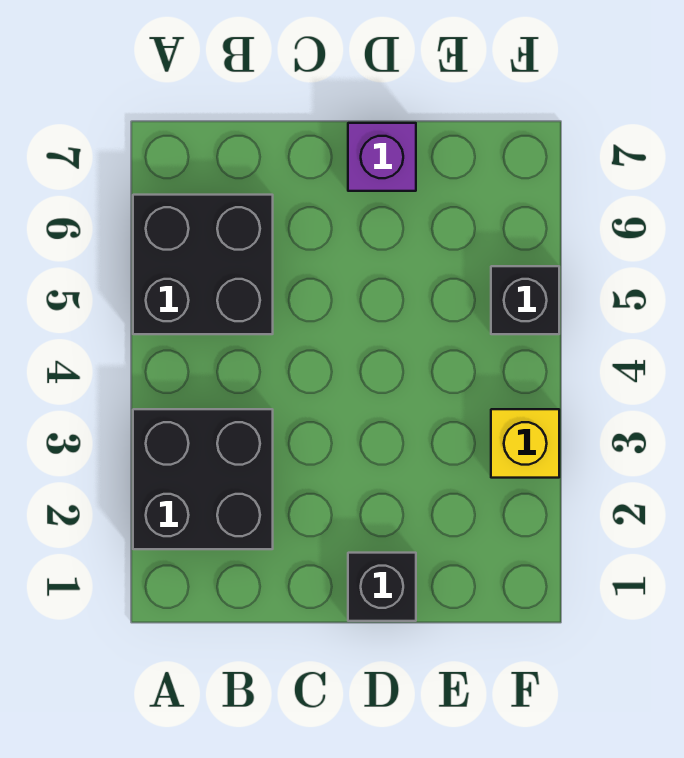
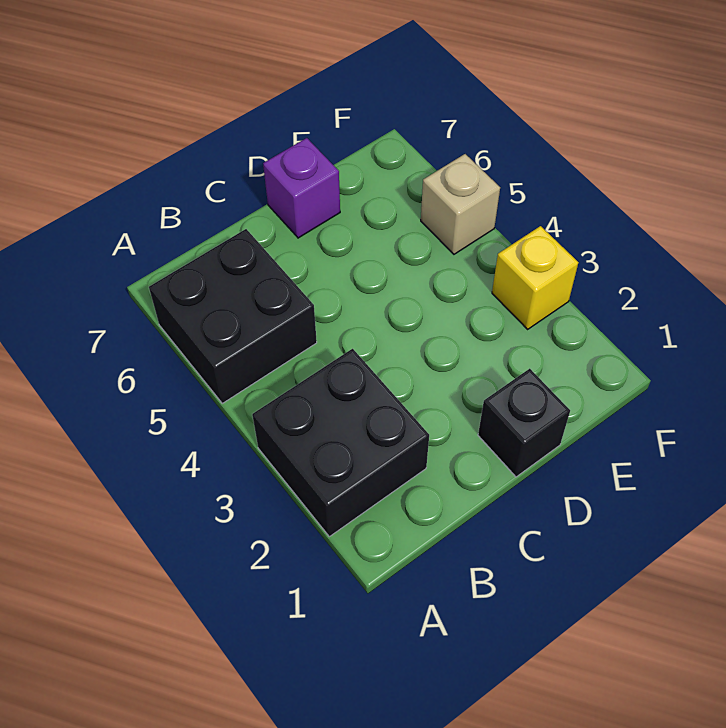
black brick F5 level 1 -> tan brick F5 level 1

